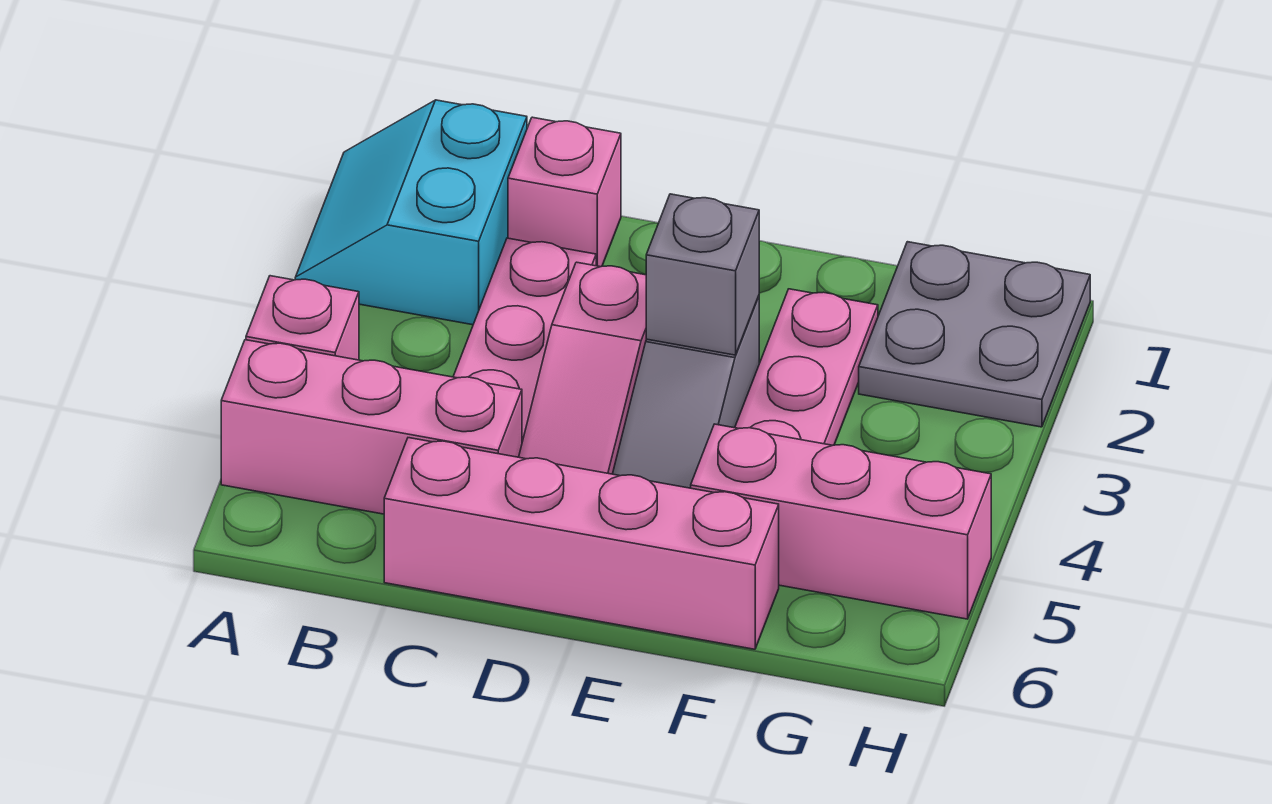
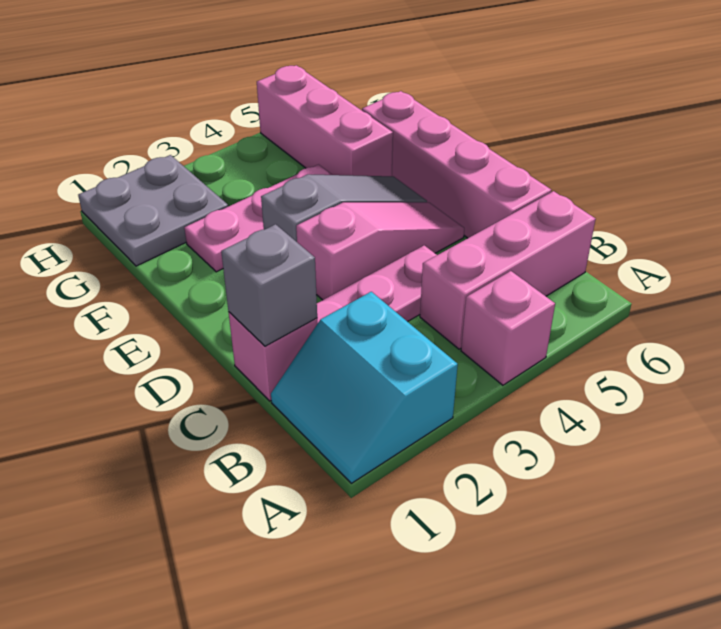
cyan slope A1:B2 level 1 top B -> cyan slope A1:B2 level 1 top 2
pink brick A5:C5 level 1 -> pink brick B4:B6 level 1
grey brick E3 level 2 -> grey brick C1 level 2

